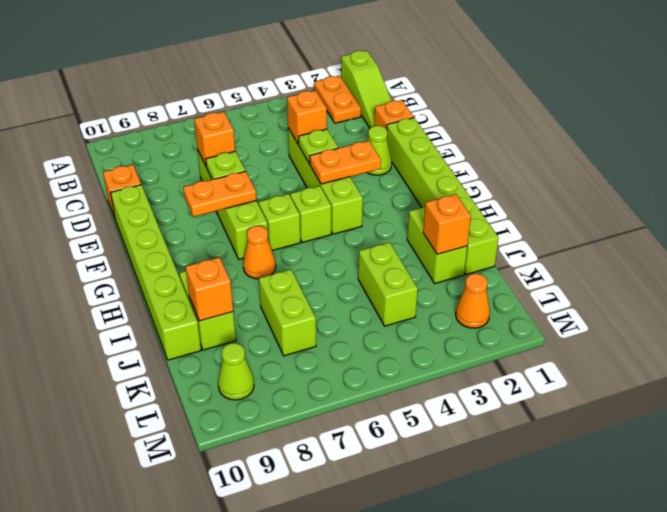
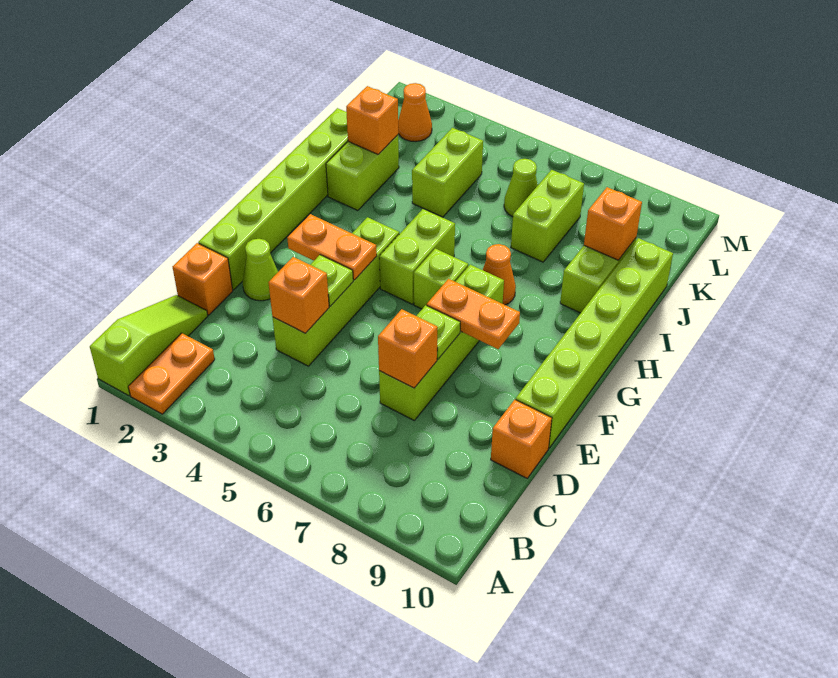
lime brick G5 level 1 -> lime brick G5:H5 level 1
lime cone L9 level 1 -> lime cone K6 level 1

